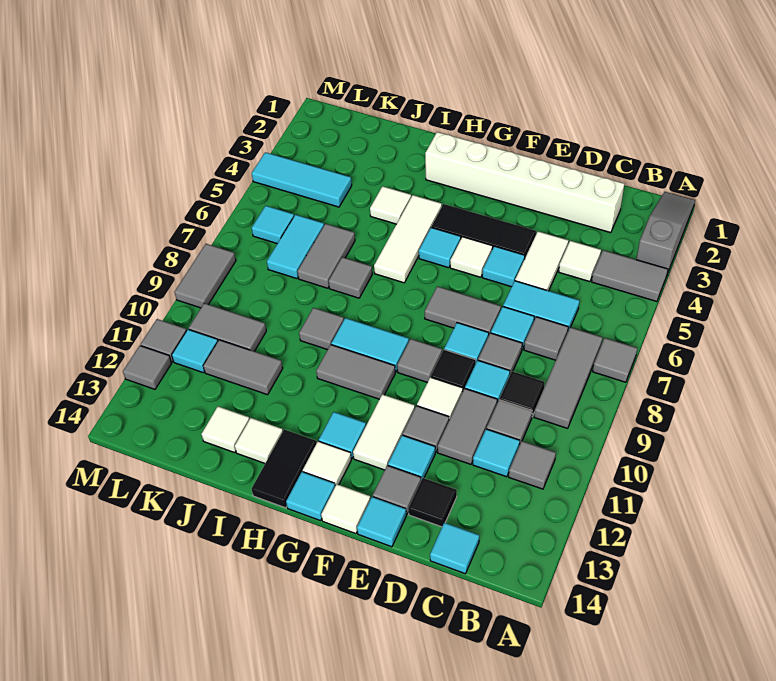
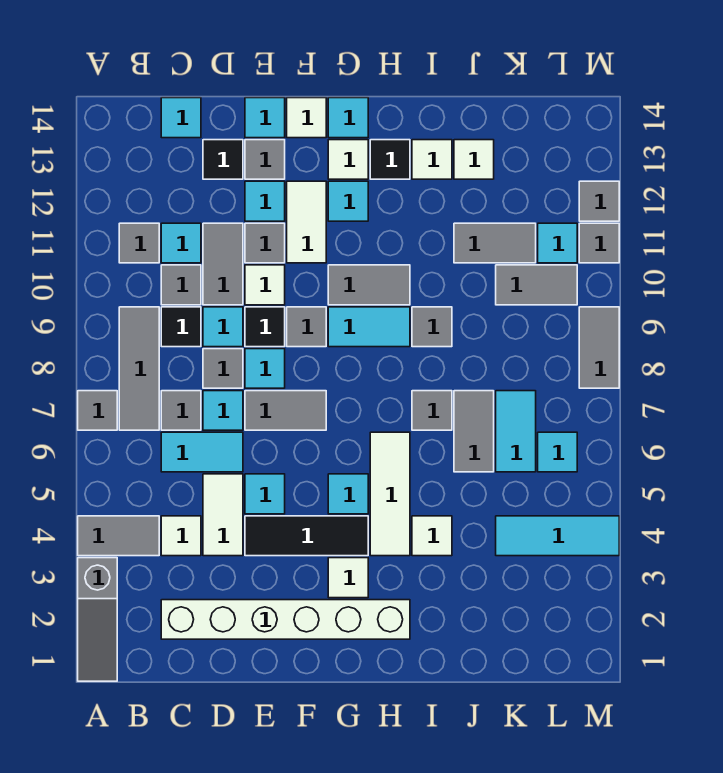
white tile F5 level 1 -> white tile G3 level 1
black tile H13:H14 level 1 -> black tile H13 level 1

